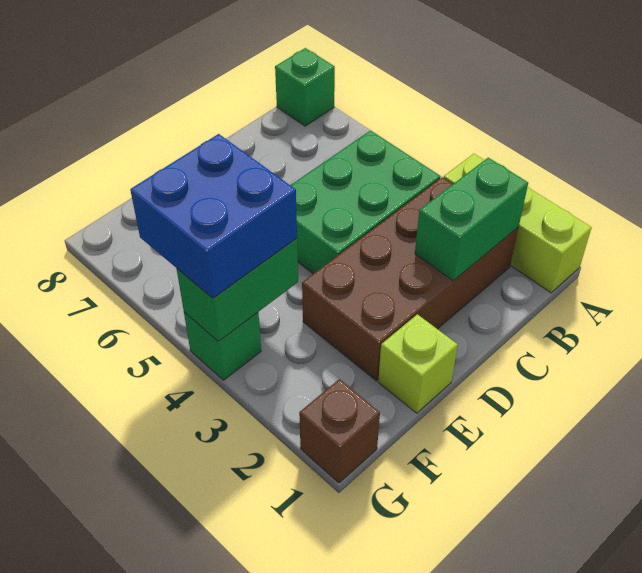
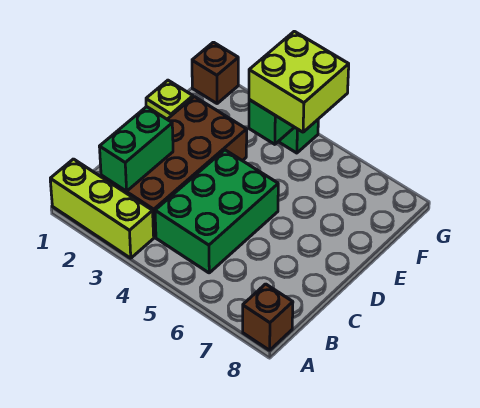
green brick A8 level 1 -> brown brick A8 level 1
blue brick F4:G5 level 3 -> lime brick F4:G5 level 3

